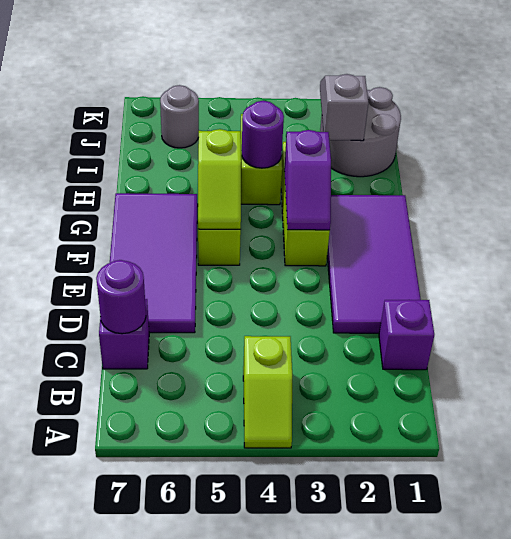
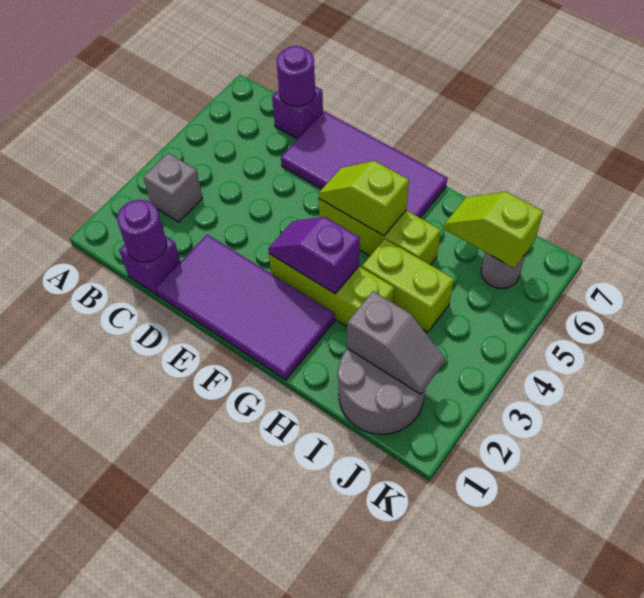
lime slope A4:B4 level 1 top B -> lime slope I6:J6 level 2 top J
none -> grey brick B3 level 1
purple round brick H4 level 2 -> purple round brick C1 level 2

